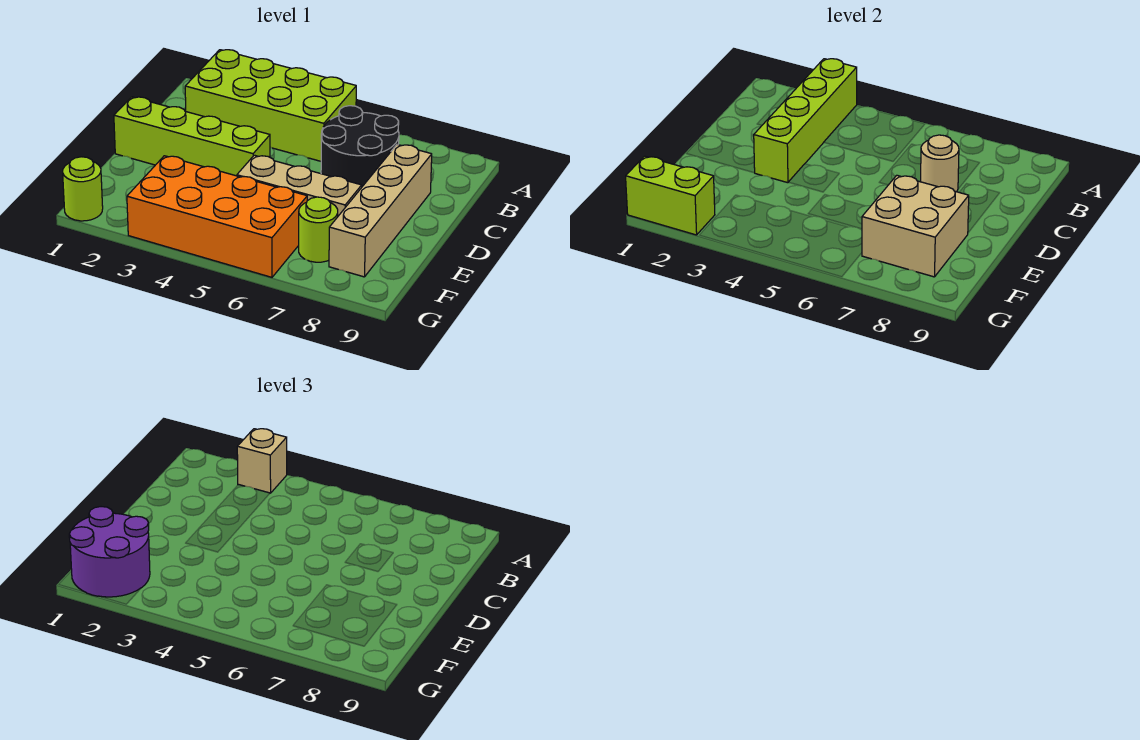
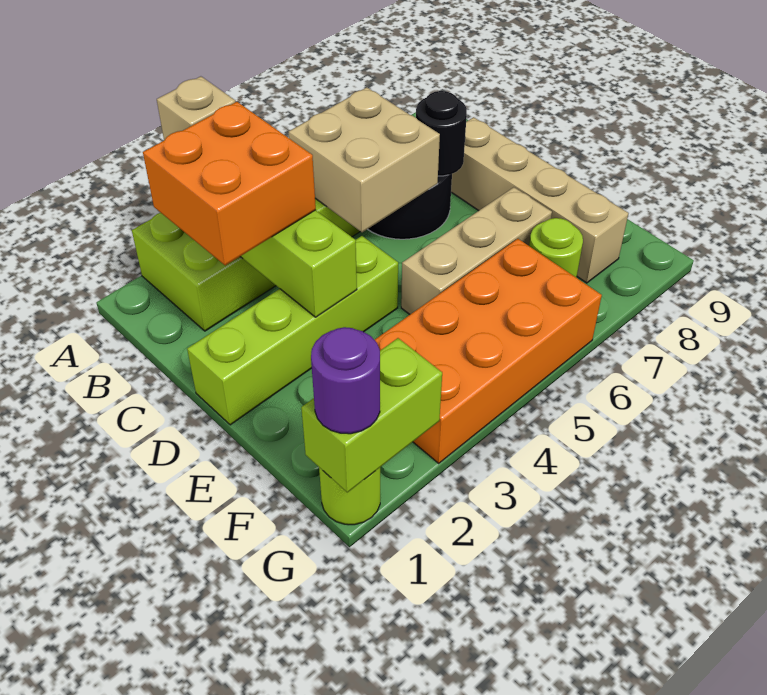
none -> orange brick B2:C3 level 3
tan round brick C7 level 2 -> black round brick C7 level 2
tan brick E7:F8 level 2 -> tan brick B5:C6 level 2
purple round brick F1:G2 level 3 -> purple round brick G1 level 3

